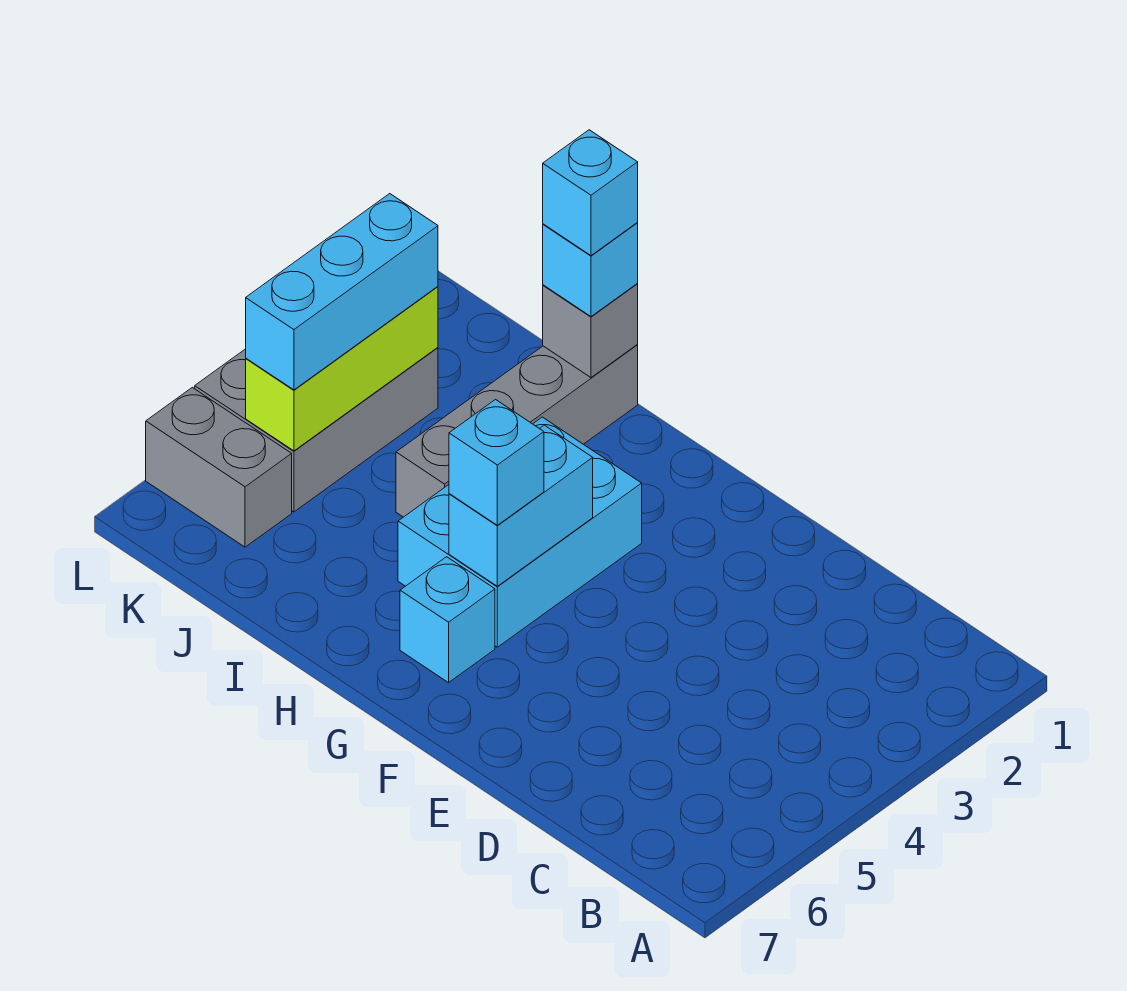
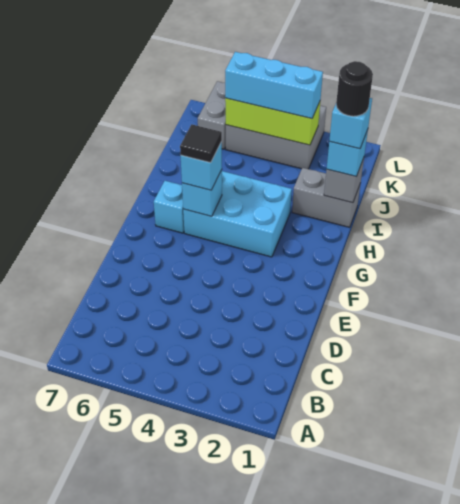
cyan brick G4:G5 level 2 -> cyan brick G5 level 2
none -> black tile G5 level 4
grey brick I1:I4 level 1 -> grey brick I1:I2 level 1
none -> black round brick I1 level 5

